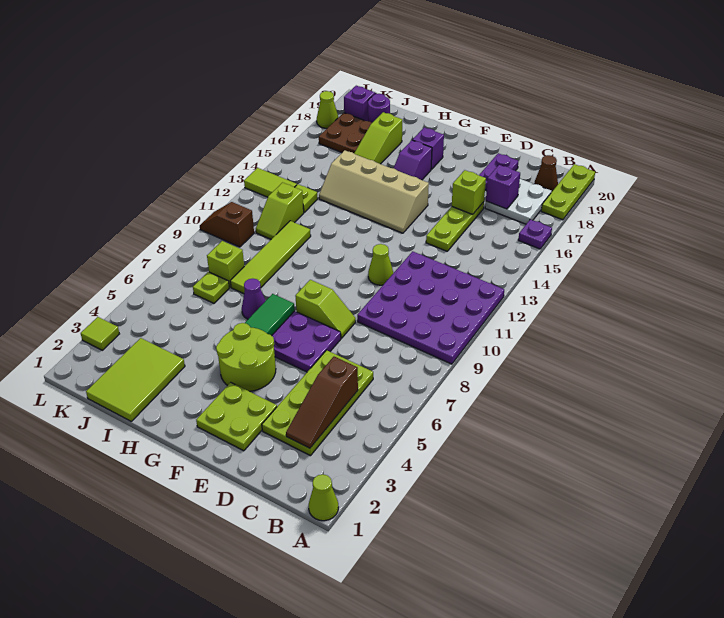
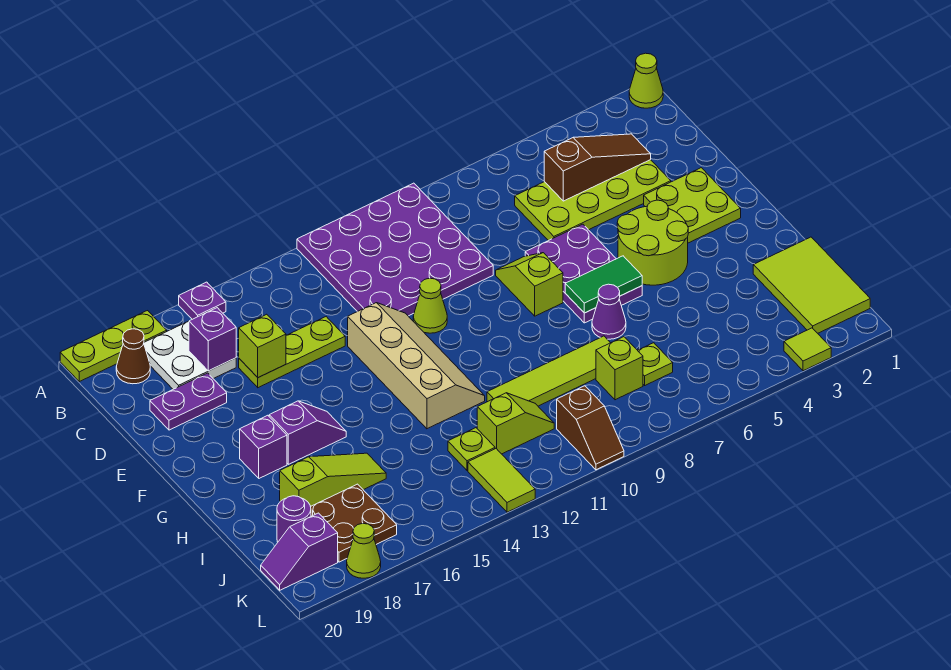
tan slope F14:I15 level 1 top 15 -> tan slope E12:H13 level 1 top 13
lime tile I1:J3 level 1 -> lime tile I1:K2 level 1

